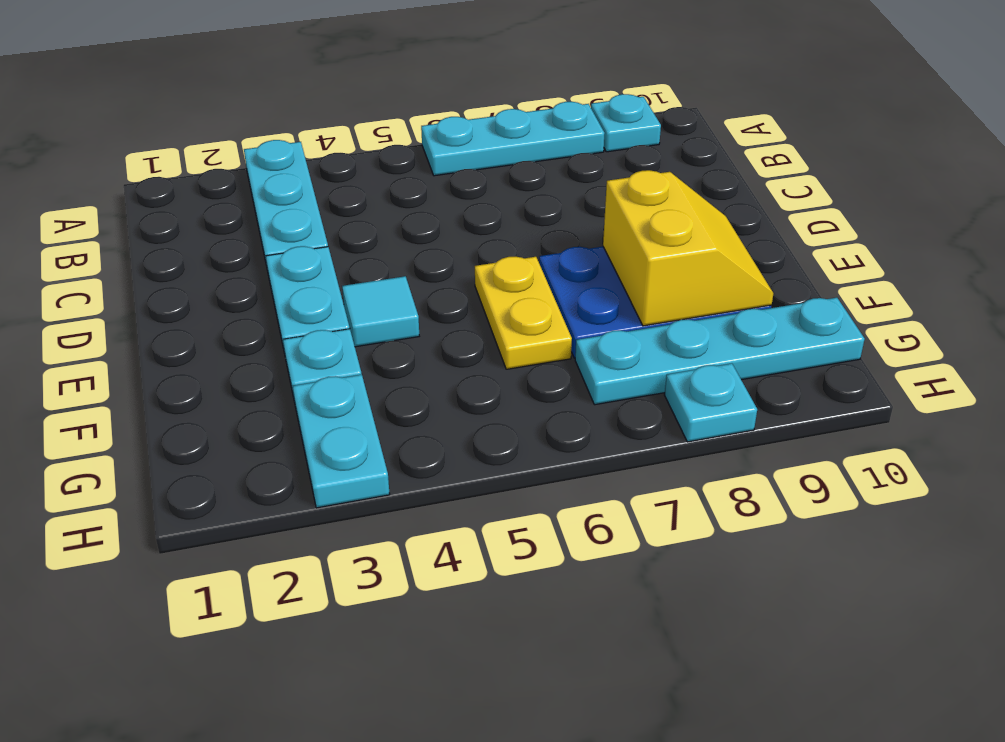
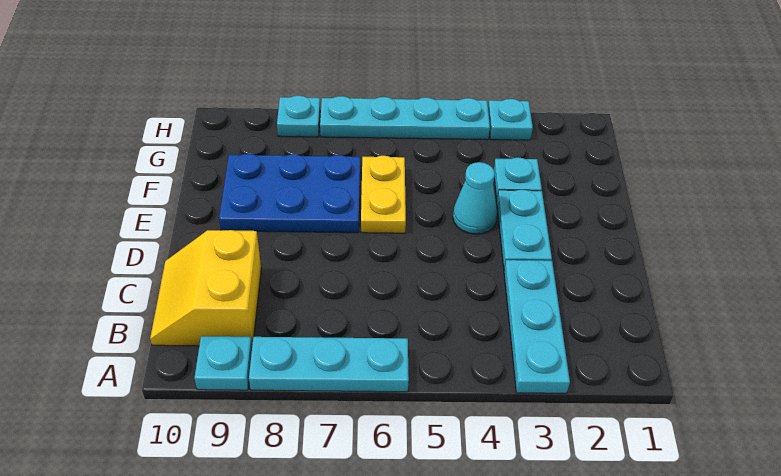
cyan tile E4 level 1 -> cyan cone E4 level 1
yellow slope E8:F9 level 2 top 8 -> yellow slope B9:C10 level 1 top 9
cyan plate G3:H3 level 1 -> cyan plate H3 level 1
cyan plate G7:G10 level 1 -> cyan plate H4:H7 level 1

